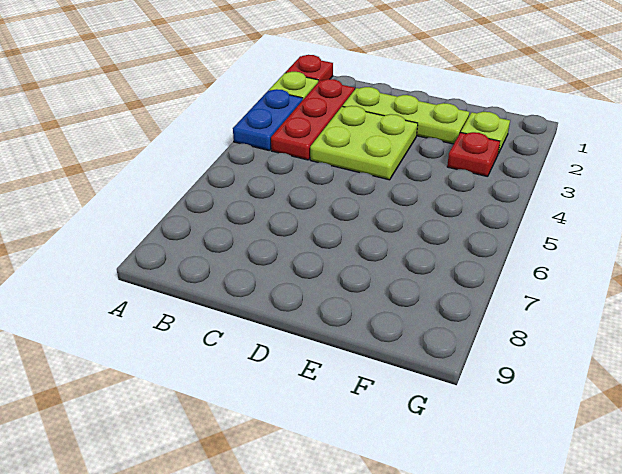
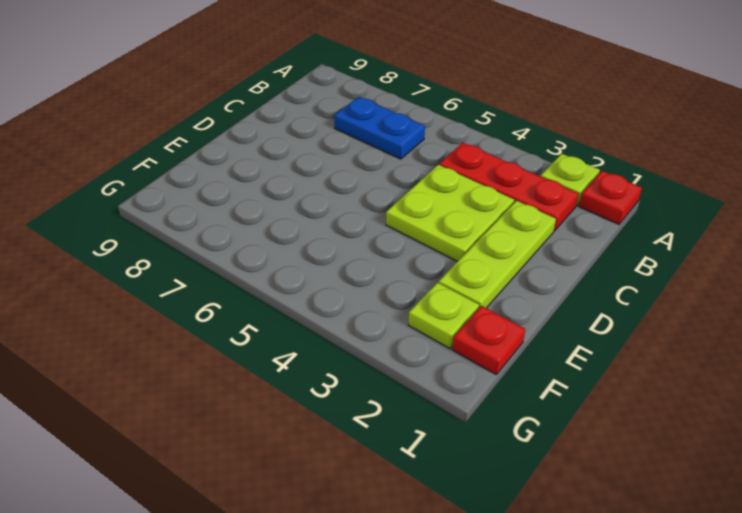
blue plate A3:A4 level 1 -> blue plate B6:B7 level 1
red plate F3 level 1 -> red plate F1 level 1

